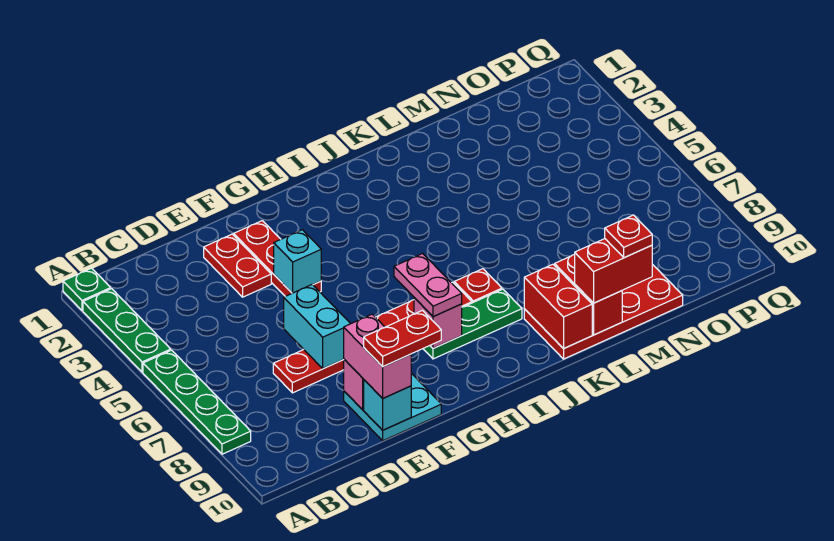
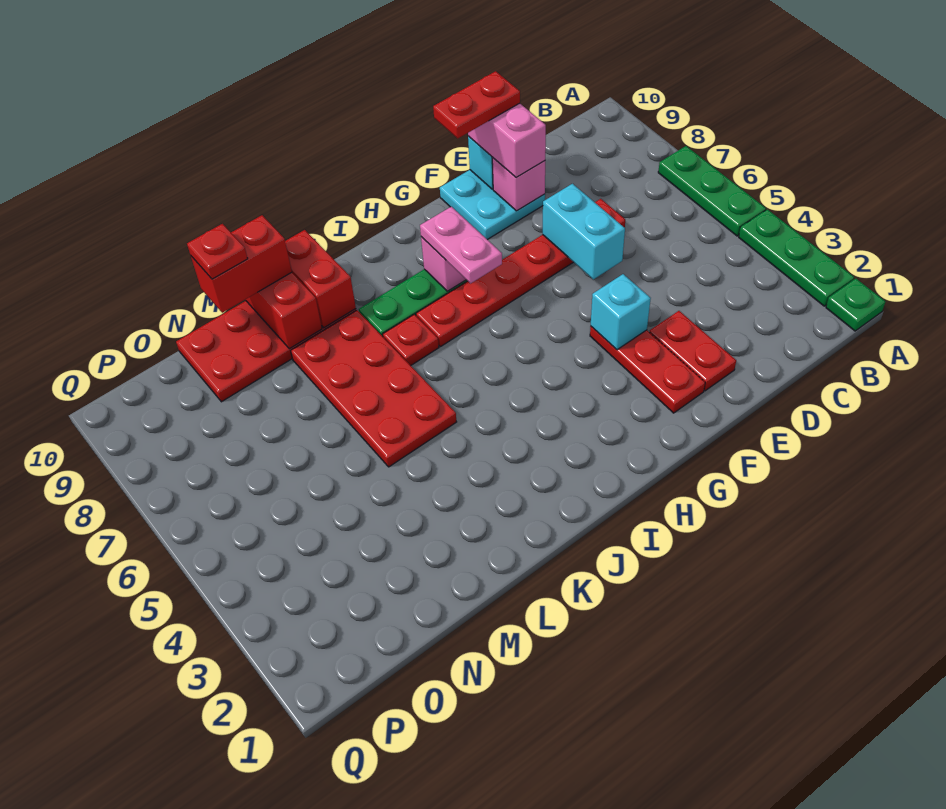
green plate A5:A8 level 1 -> green plate A5:A7 level 1
none -> red plate K5:L8 level 1

